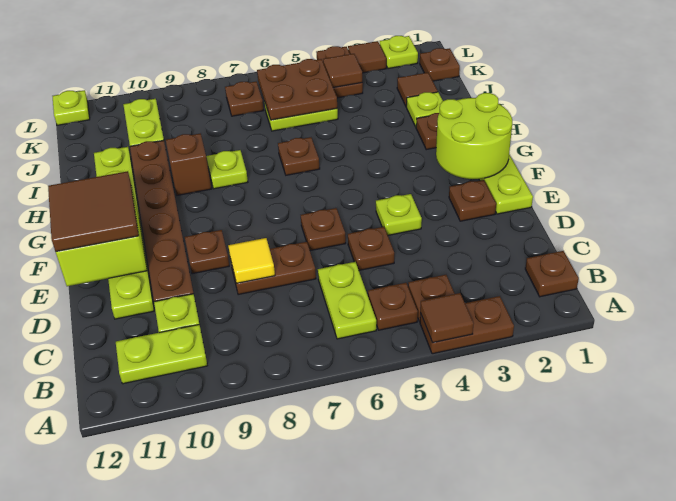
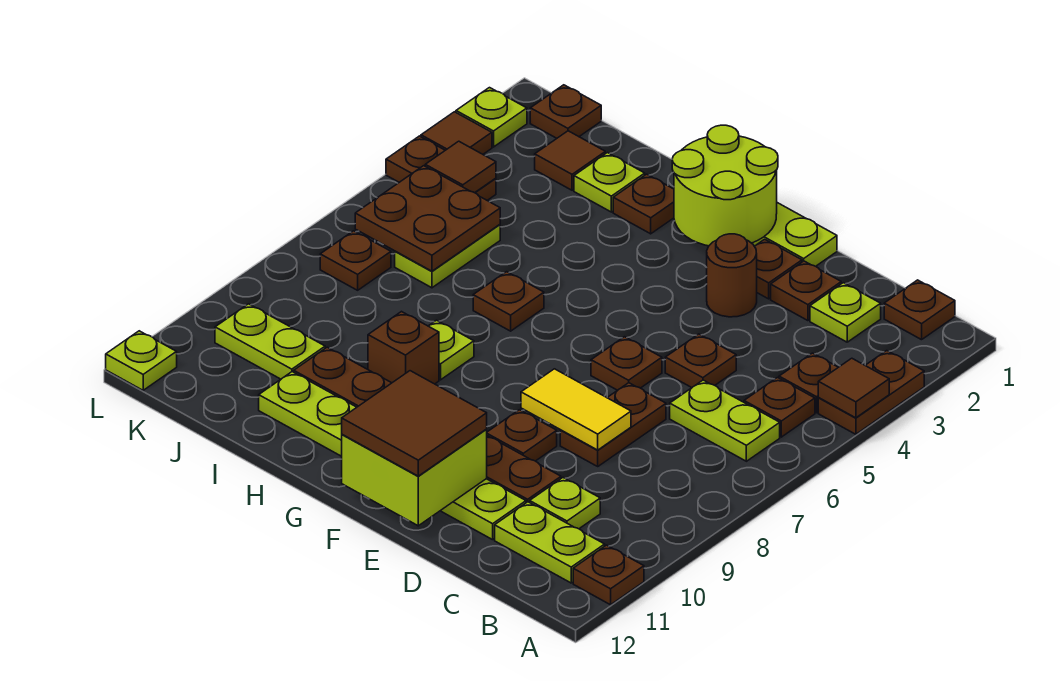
none -> brown plate A11 level 1
lime plate B10:B11 level 1 -> lime plate B11:C11 level 1
none -> brown plate D2 level 1
yellow tile D8 level 2 -> yellow tile D8:E8 level 2
none -> brown round brick E3 level 1
lime plate E4 level 1 -> lime plate C2 level 1

